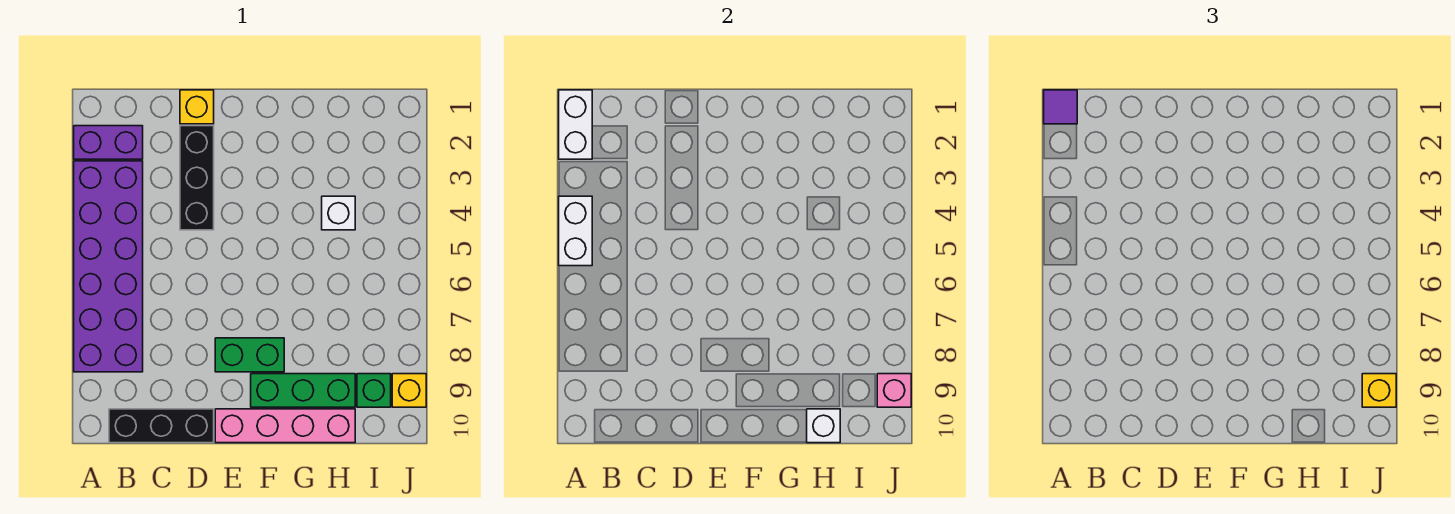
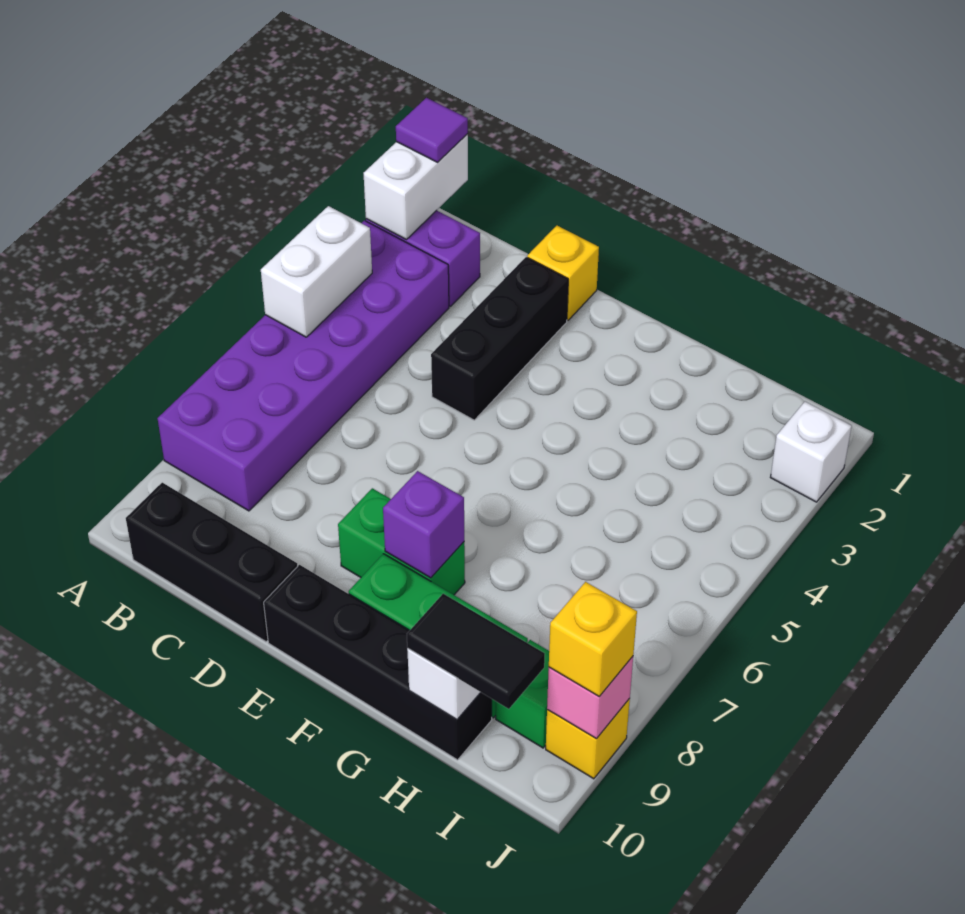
pink brick E10:H10 level 1 -> black brick E10:H10 level 1
none -> purple brick F8 level 2
white brick H4 level 1 -> white brick J2 level 1
none -> black tile H10:I10 level 3

